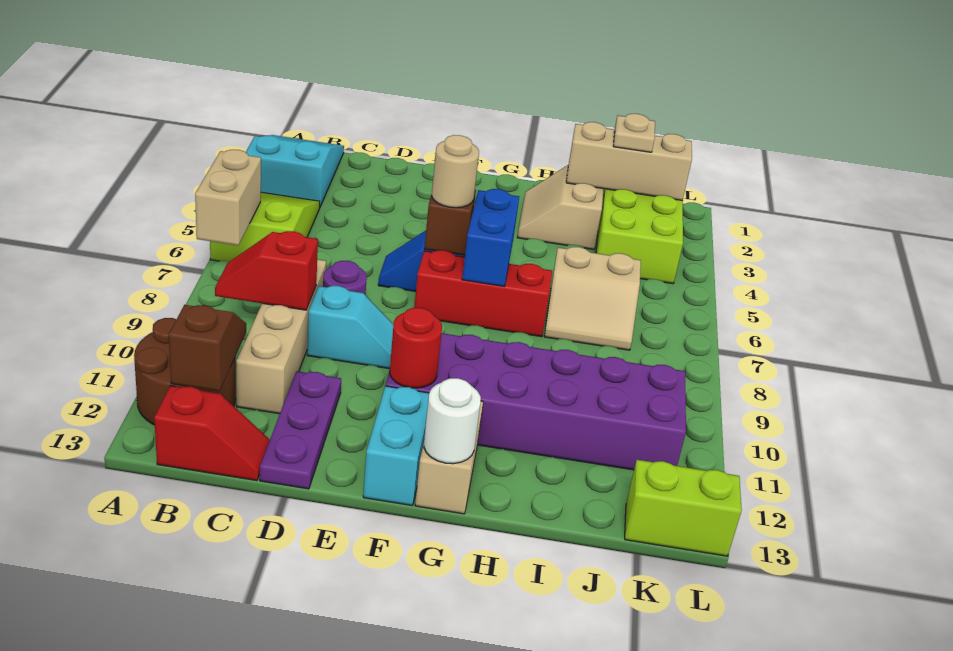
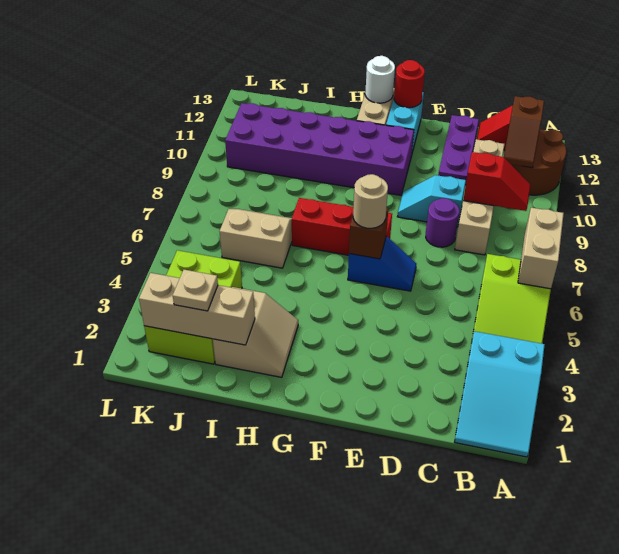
red round brick F11 level 2 -> red round brick F13 level 2
blue brick G6:G7 level 2 -> none
lime brick K13:L13 level 1 -> none

